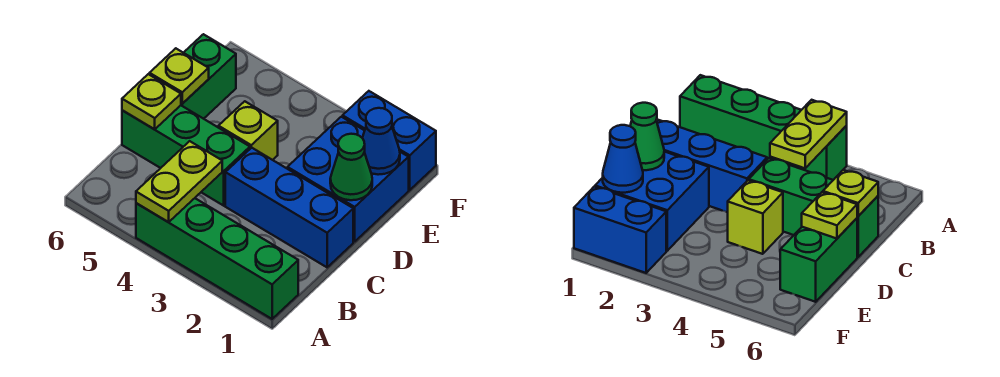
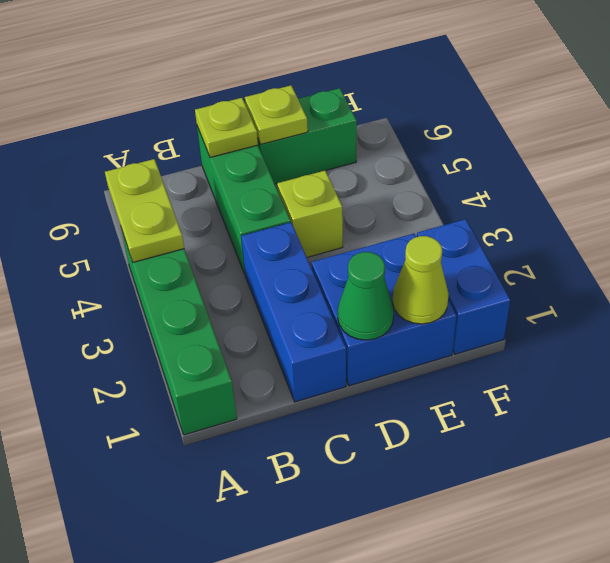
lime plate A4:B4 level 2 -> lime plate A4:A5 level 2
blue cone E1 level 2 -> lime cone E1 level 2

